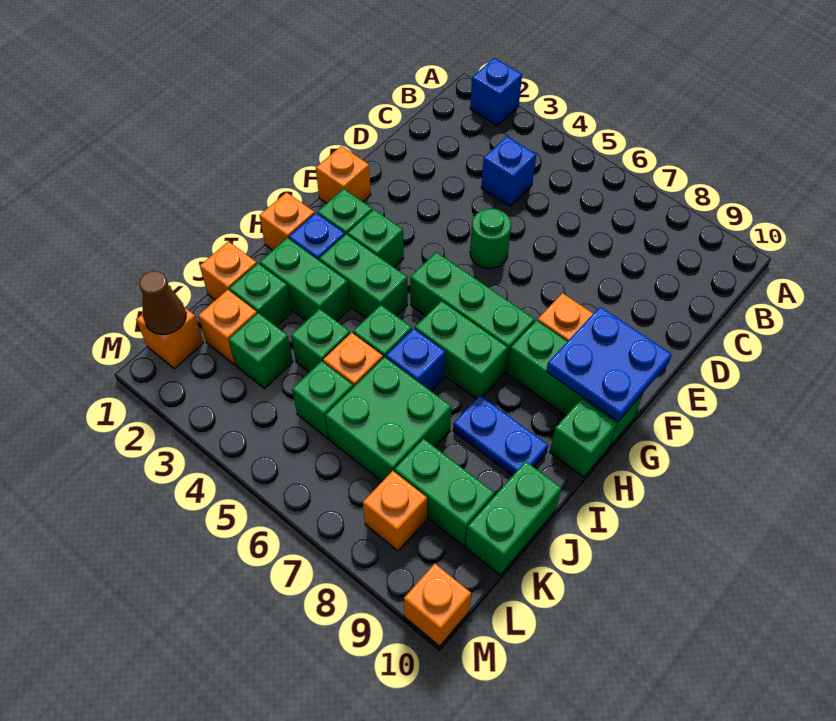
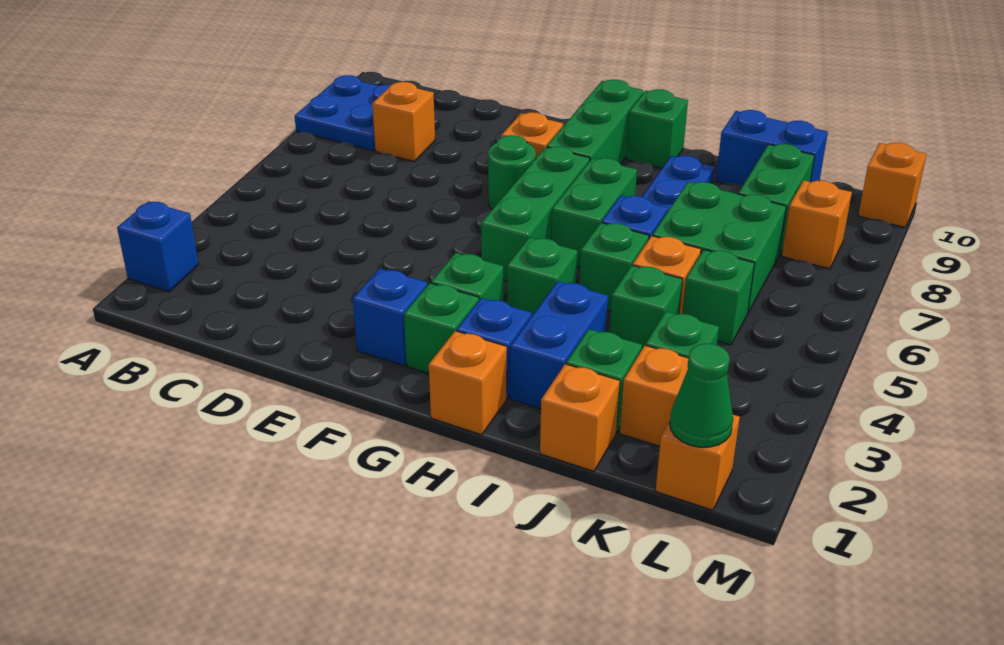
blue brick C4 level 1 -> blue brick F2 level 1
green round brick E5 level 1 -> green round brick F7 level 1
orange brick F1 level 1 -> orange brick C8 level 1
blue plate F9:G10 level 2 -> blue plate A8:B9 level 1
green brick H3:H4 level 1 -> green brick H4 level 1
green brick I2:I3 level 1 -> blue brick I2:I3 level 1
green brick J10:K10 level 1 -> blue brick J10:K10 level 1
brown cone L1 level 2 -> green cone L1 level 2

